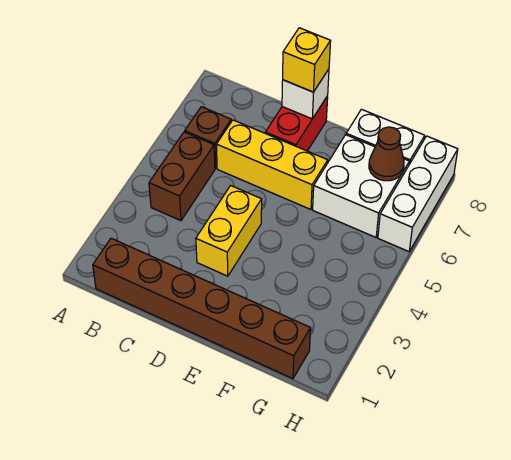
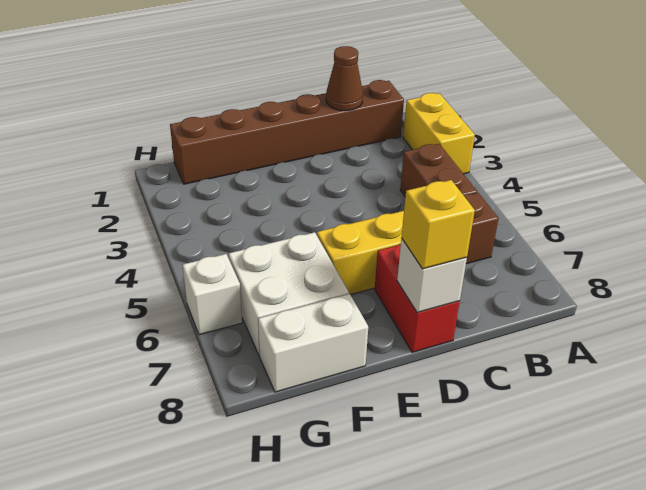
yellow brick D3:D4 level 1 -> yellow brick A2:A3 level 1
brown cone G7 level 2 -> brown cone C1 level 2
white brick H6:H8 level 1 -> white brick H6 level 1

